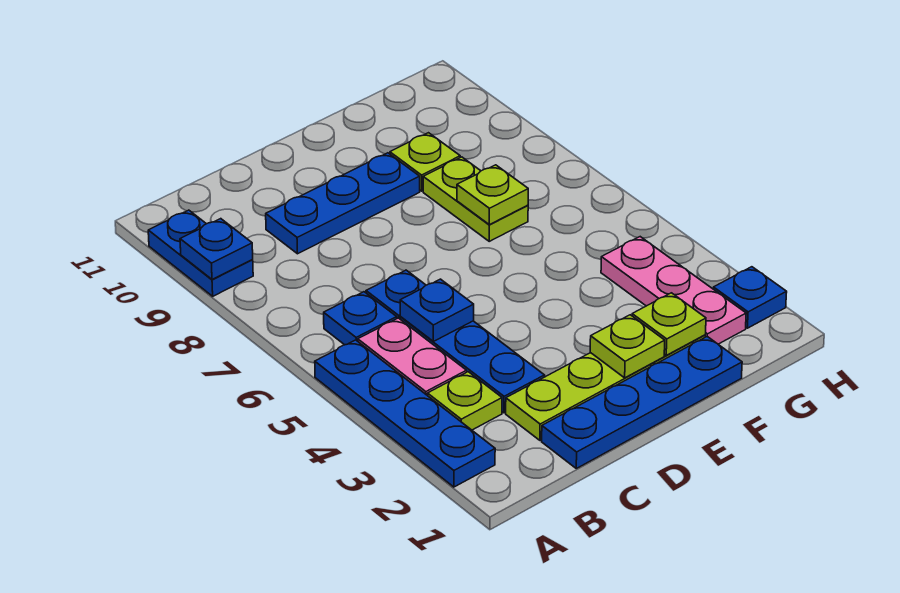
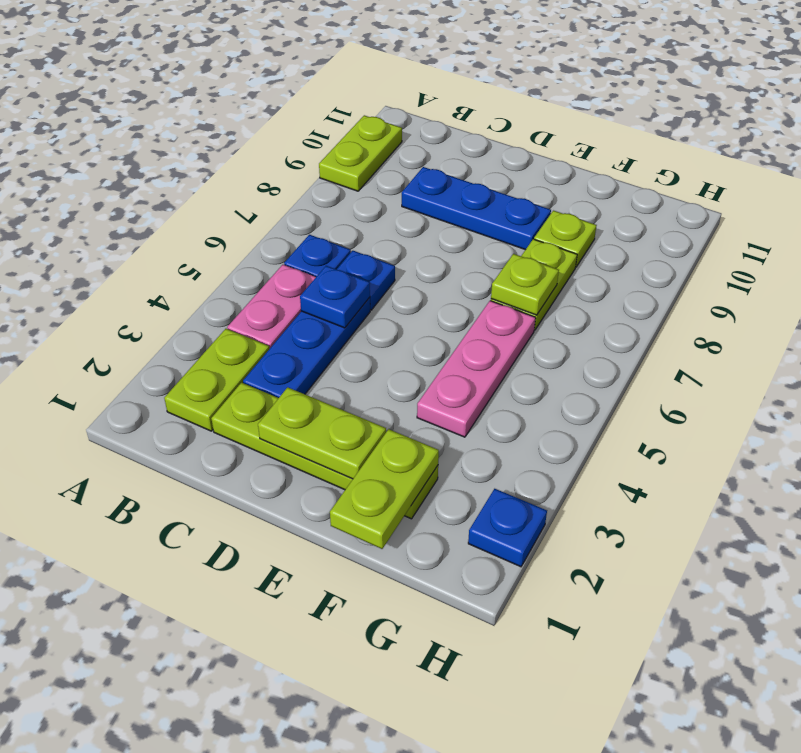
blue plate A2:A5 level 1 -> none
blue plate A9:A10 level 1 -> lime plate A9:A10 level 1
blue plate A9 level 2 -> none
lime plate B3 level 1 -> lime plate B2:B3 level 1
blue plate C1:F1 level 1 -> none
lime plate E2 level 2 -> lime plate D2:E2 level 2
lime plate F2 level 2 -> lime plate F1:F2 level 2
pink plate G2:G4 level 1 -> pink plate F4:F6 level 1

